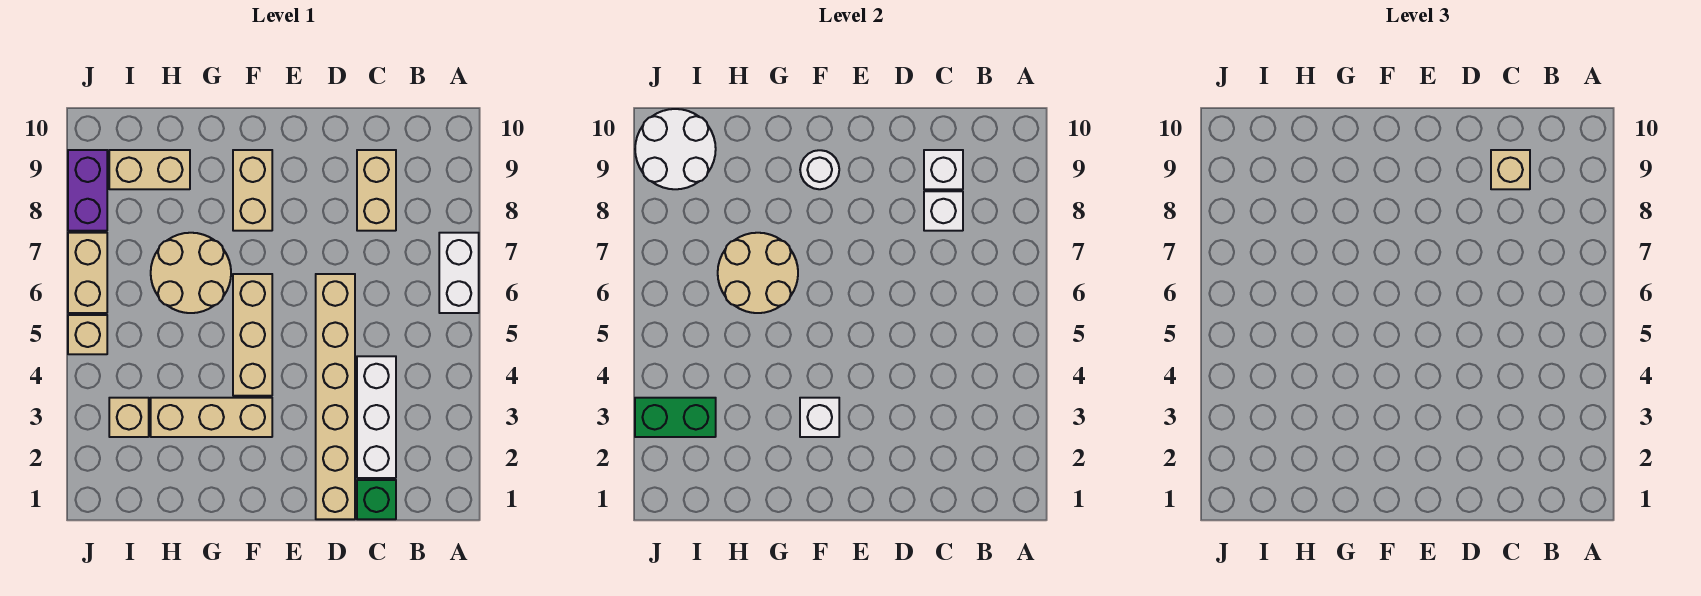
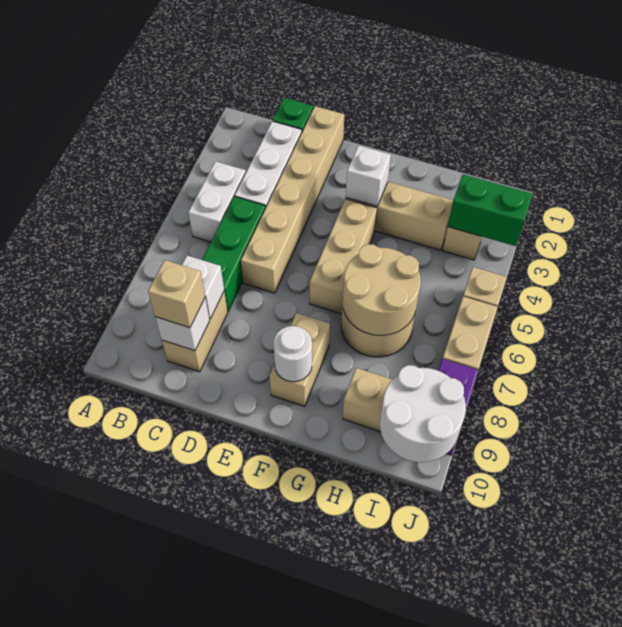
white brick A6:A7 level 1 -> white brick B4:B5 level 1
none -> green brick C5:C7 level 1

